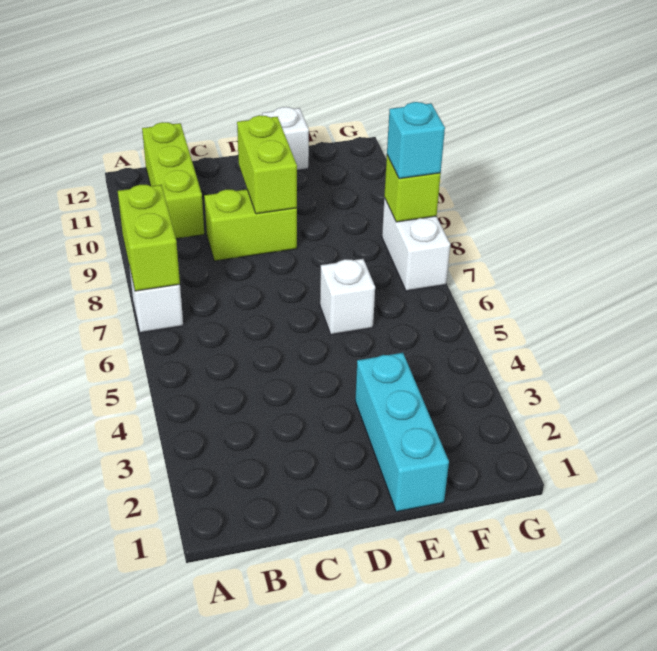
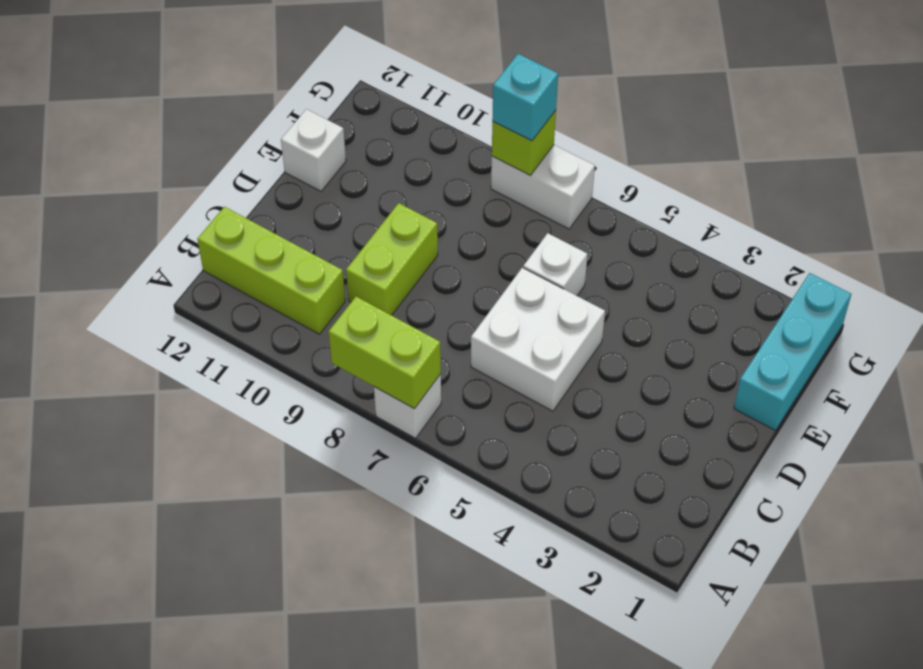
none -> white brick C5:D6 level 1
lime brick D9:D10 level 2 -> none
cyan brick E1:E3 level 1 -> cyan brick E1:G1 level 1

